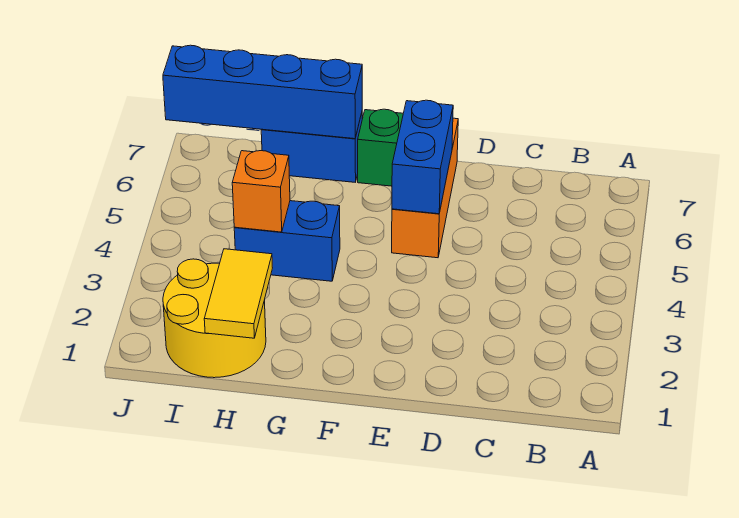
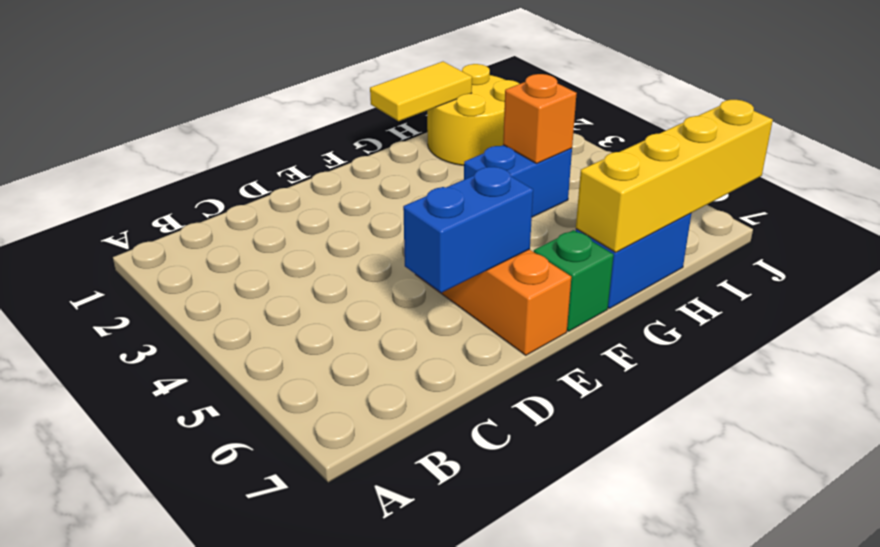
blue brick E5:E6 level 2 -> blue brick D6:E6 level 2
blue brick G7:J7 level 2 -> yellow brick G7:J7 level 2
yellow tile H1:H2 level 2 -> yellow tile G1:H1 level 2

